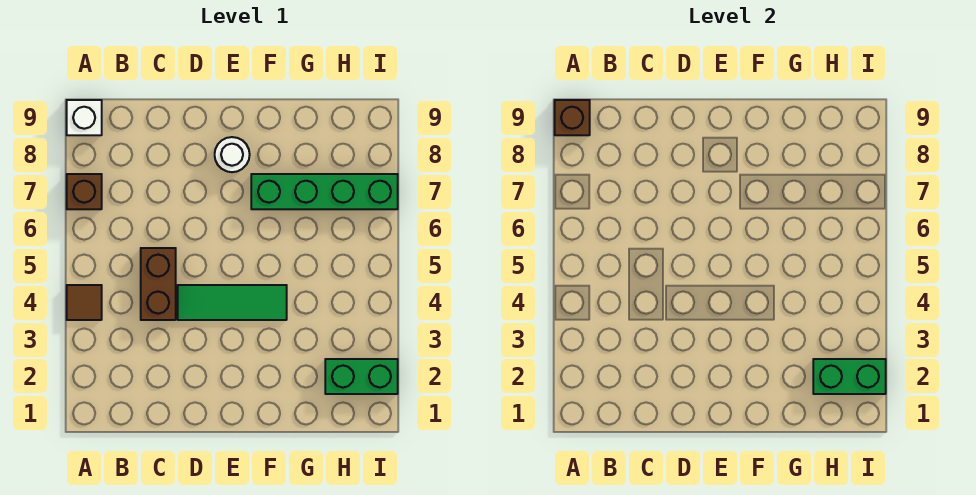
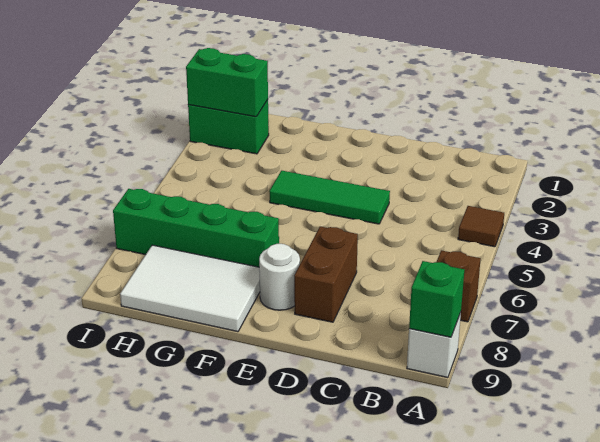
brown brick A9 level 2 -> green brick A9 level 2
brown brick C4:C5 level 1 -> brown brick D7:D8 level 1
none -> white tile F8:H9 level 1

